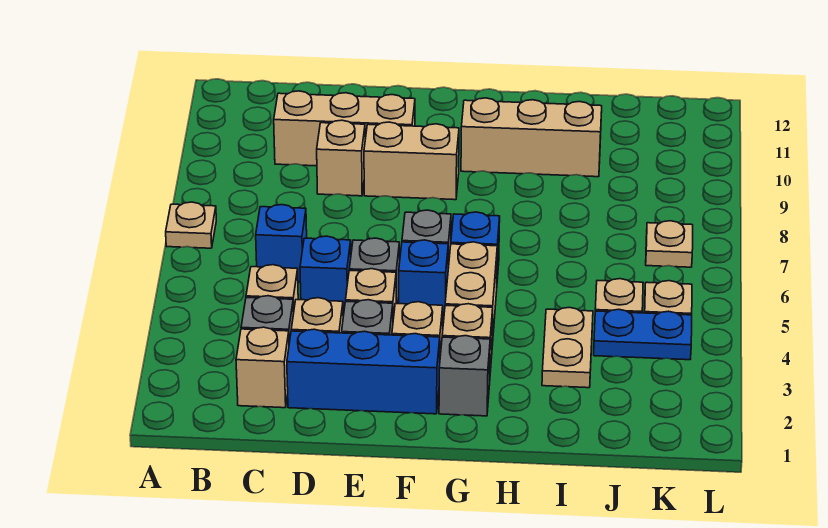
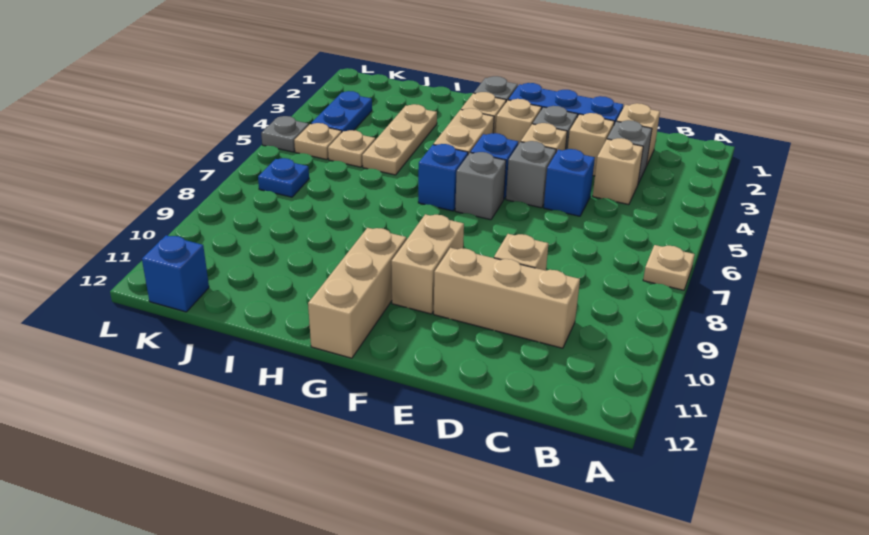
blue brick C6 level 1 -> blue brick K12 level 1
tan brick E9:F9 level 1 -> tan brick F9:F10 level 1
tan brick G10:I10 level 1 -> tan brick G10:G12 level 1
tan plate I3:I4 level 1 -> tan plate I3:I5 level 1
blue plate J4:K4 level 1 -> blue plate K3:K4 level 1
tan plate K7 level 1 -> blue plate K7 level 1
none -> grey plate L5 level 1

